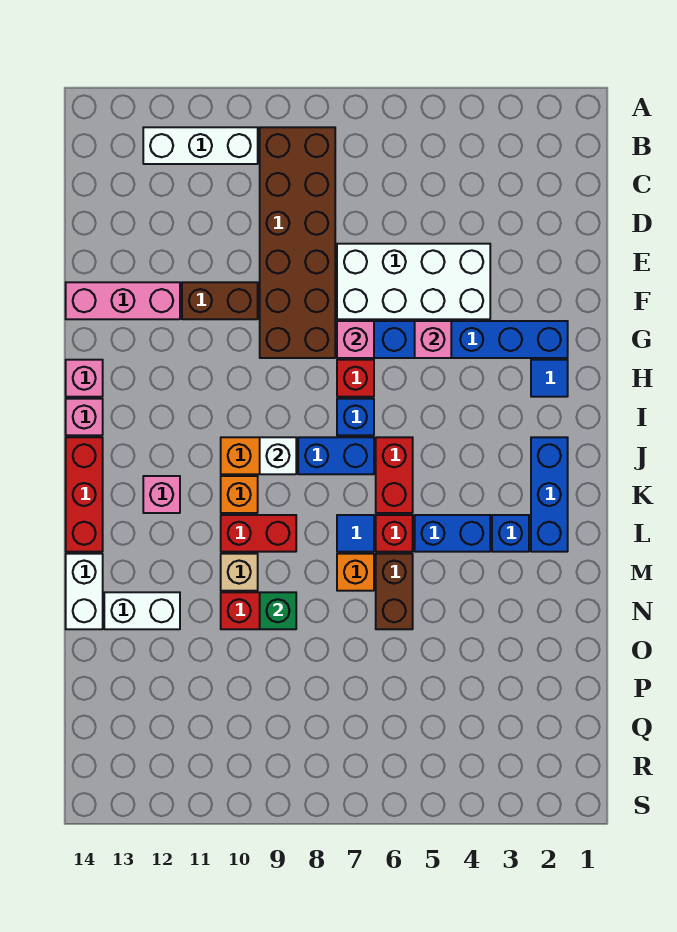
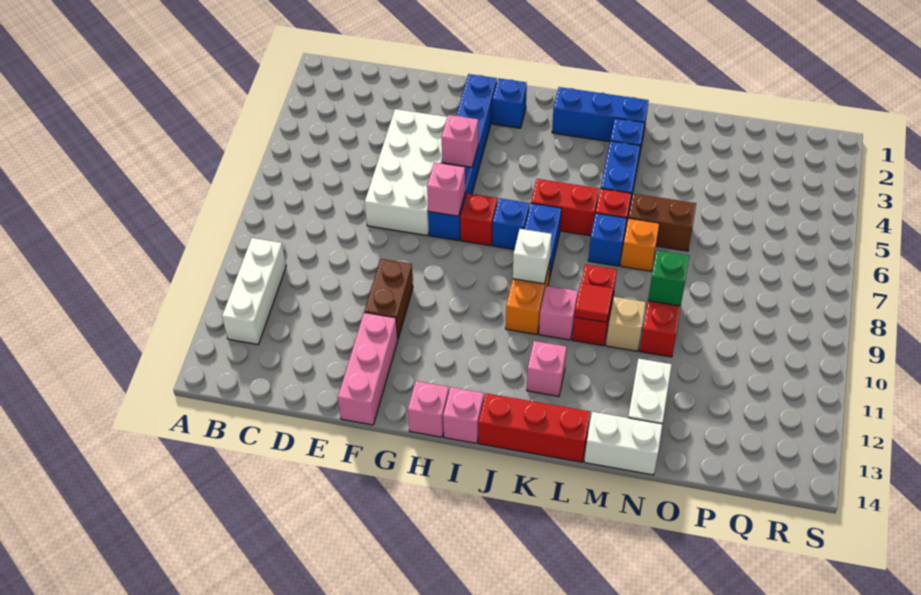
brown brick B8:G9 level 1 -> none
blue tile H2 level 1 -> blue brick H2 level 1
orange brick K10 level 1 -> pink brick K10 level 1
blue tile L7 level 1 -> blue brick L7 level 1
none -> red tile L10 level 2

